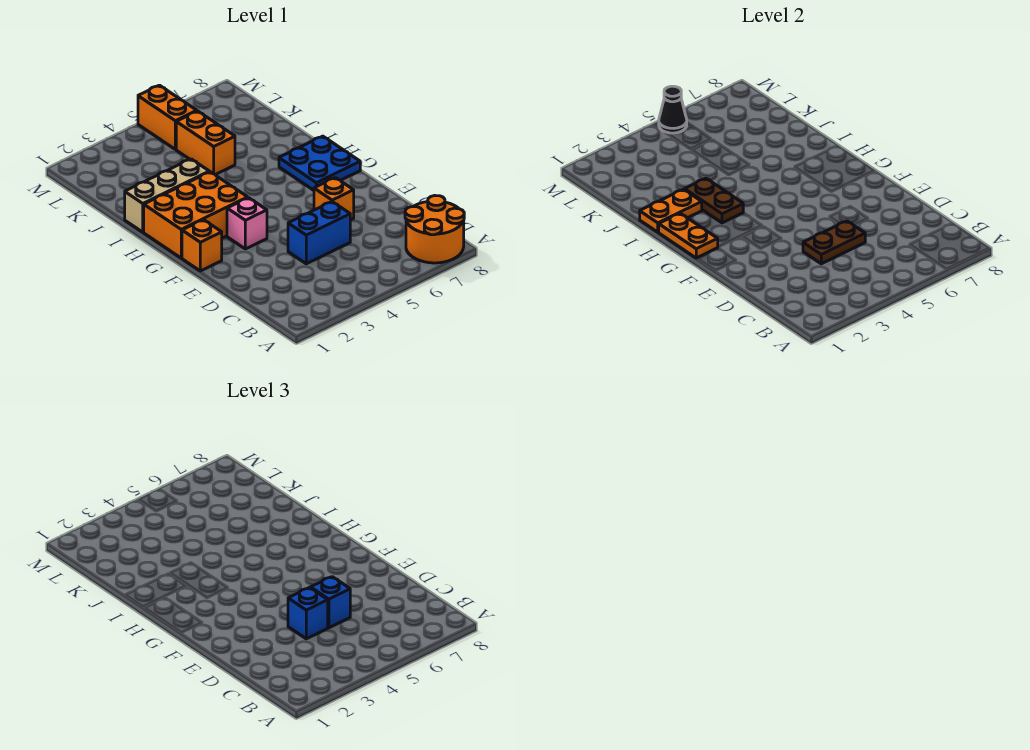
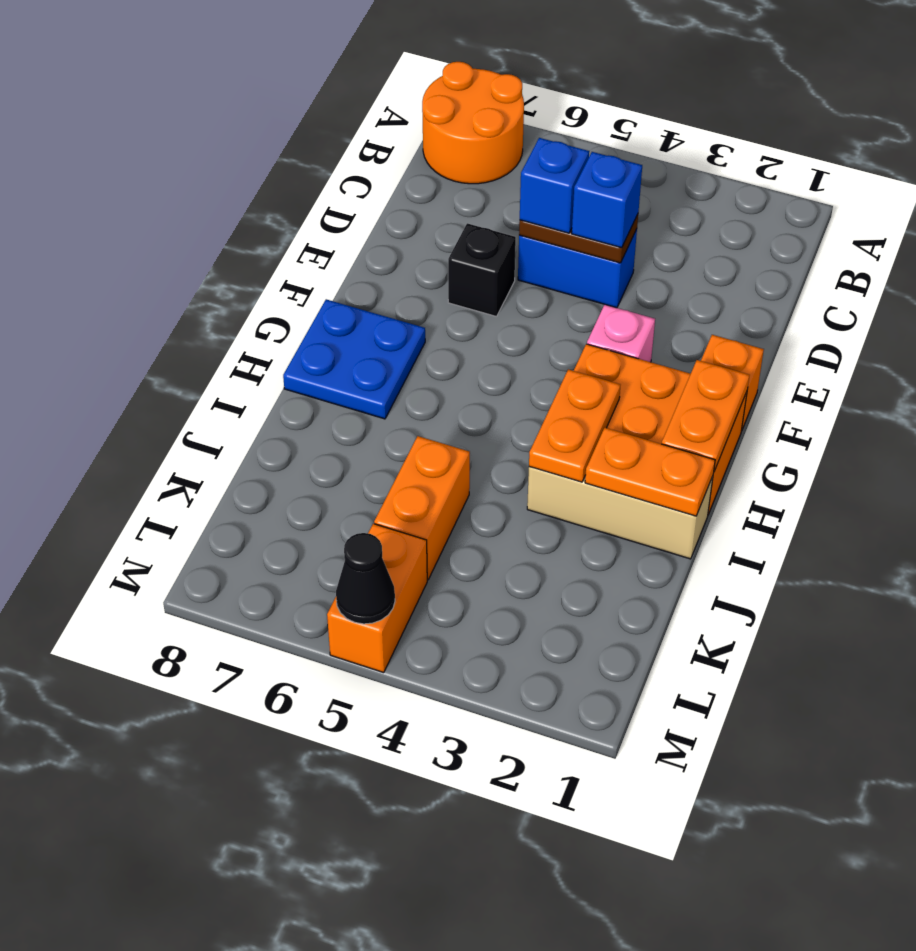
orange brick E6 level 1 -> black brick E6 level 1
brown plate H3:I3 level 2 -> orange plate H3:I3 level 2

